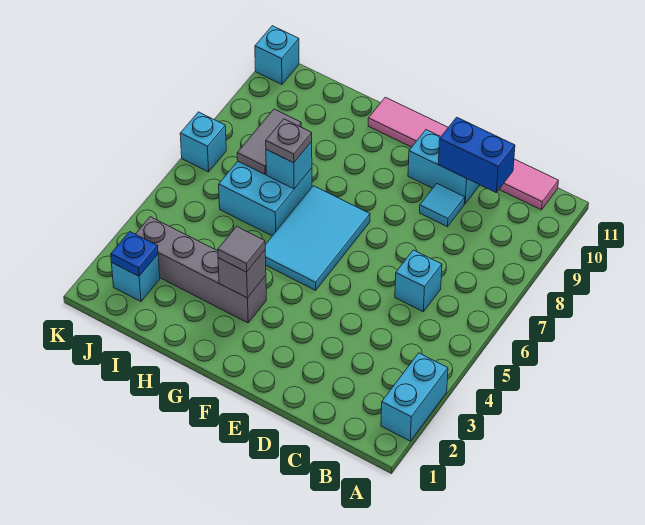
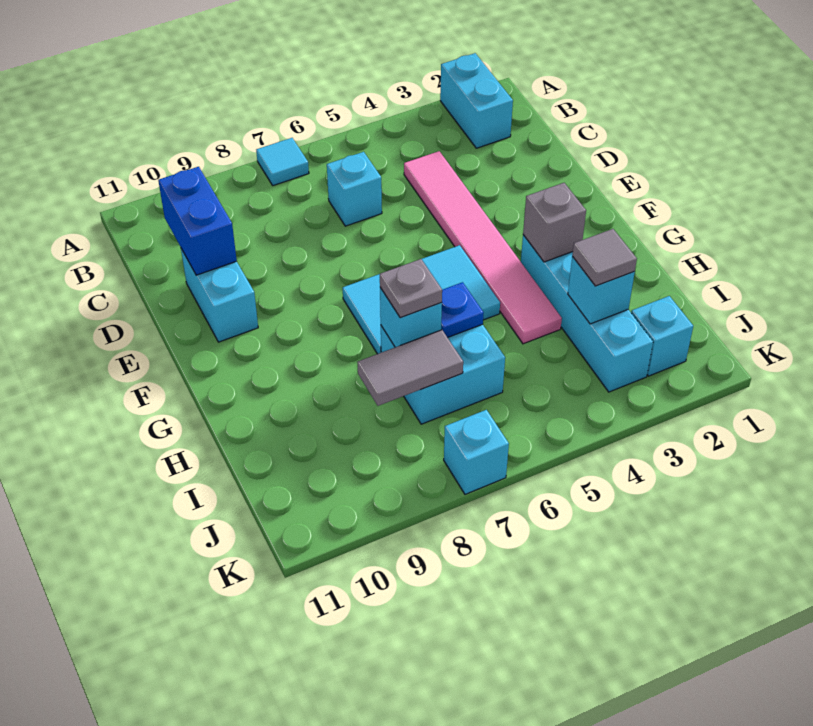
cyan brick A2:A3 level 1 -> cyan brick A2:B2 level 1
pink tile B11:G11 level 1 -> pink tile C4:H4 level 1
cyan tile D9 level 1 -> cyan tile A7 level 1
grey brick G3:J3 level 1 -> cyan brick G3:J3 level 1
grey tile G3 level 3 -> grey tile I3 level 3
blue plate J2 level 2 -> blue plate H6 level 2
cyan brick K11 level 1 -> cyan brick I3 level 2

